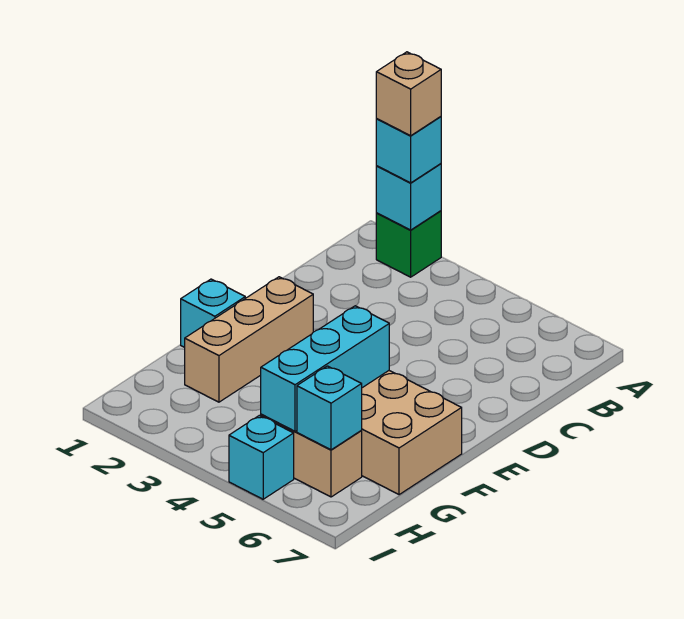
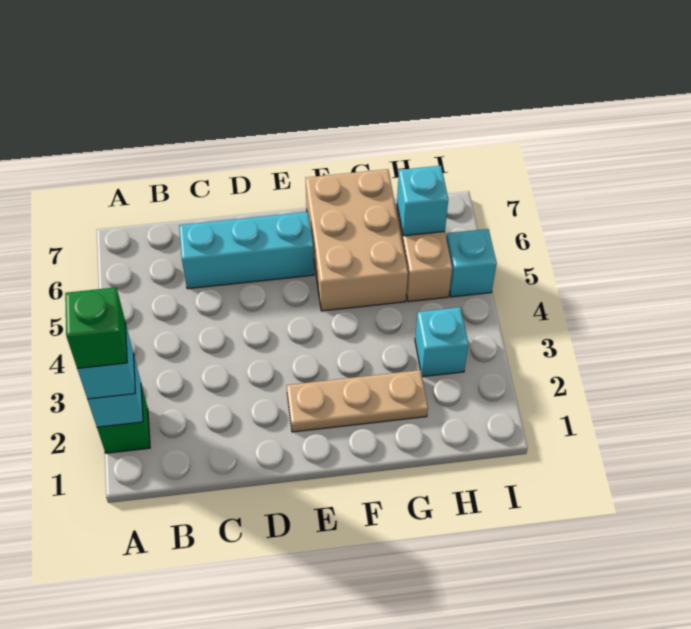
tan brick A2 level 4 -> green brick A2 level 4
tan brick E2:G2 level 1 -> tan plate E2:G2 level 1
cyan brick F1 level 1 -> cyan brick H3 level 1
cyan brick F5:H5 level 2 -> cyan brick C6:E6 level 1

